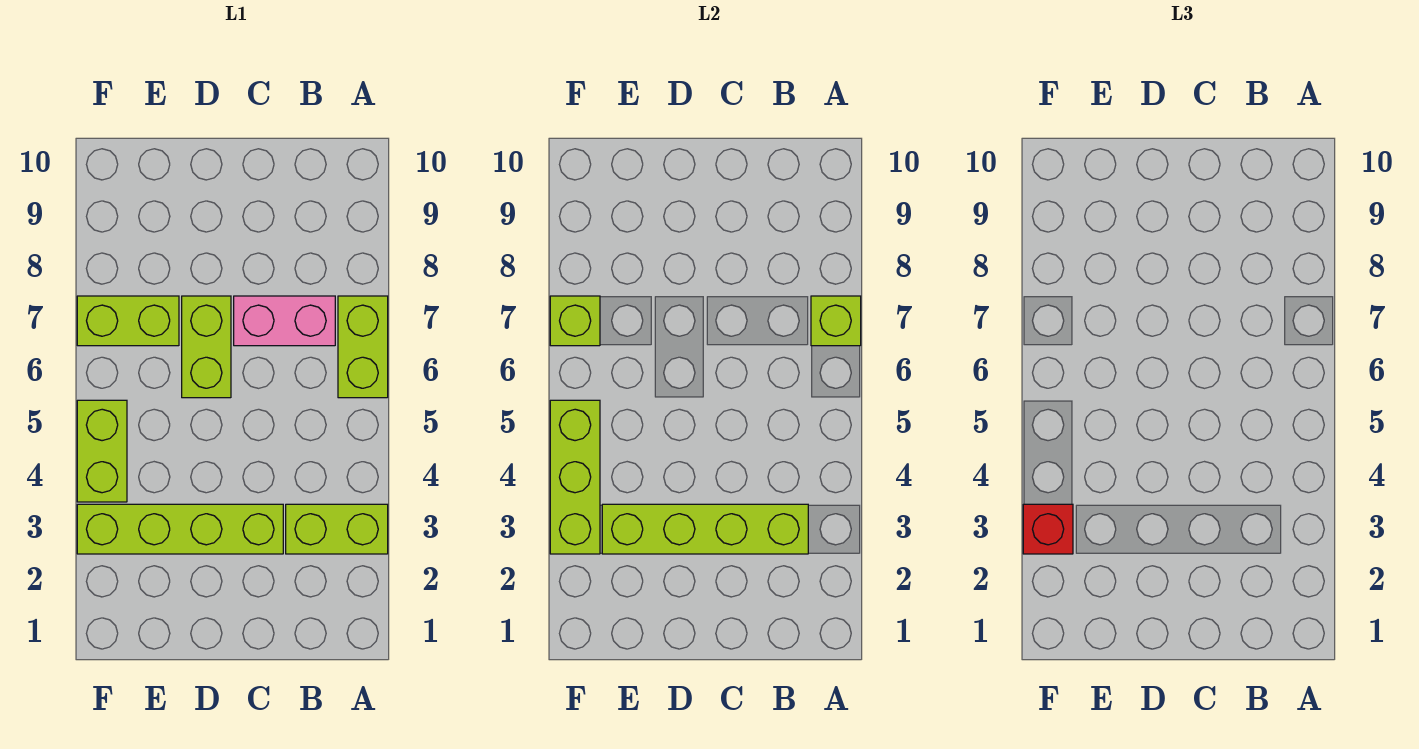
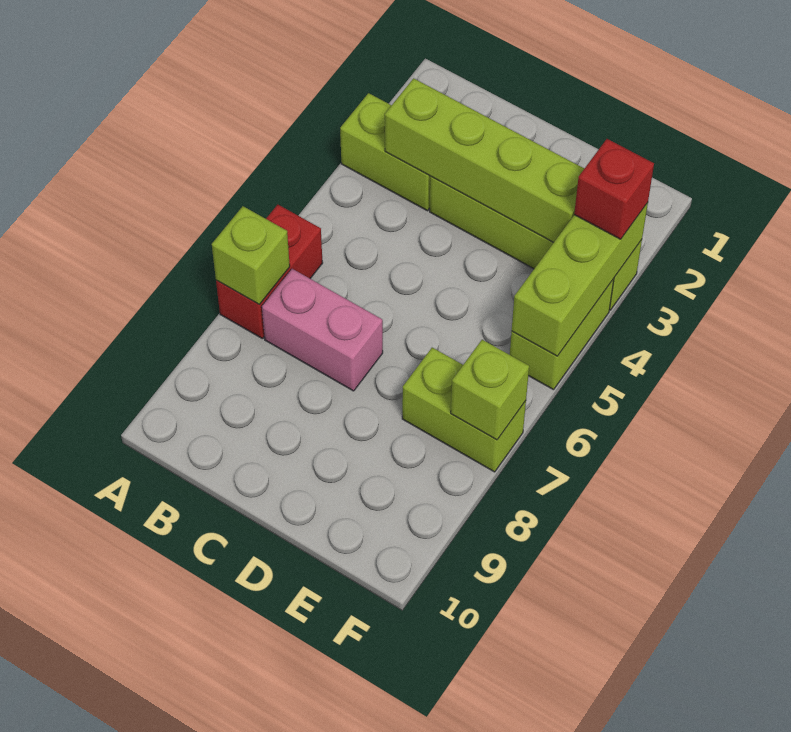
lime brick A6:A7 level 1 -> red brick A6:A7 level 1
lime brick D6:D7 level 1 -> none

